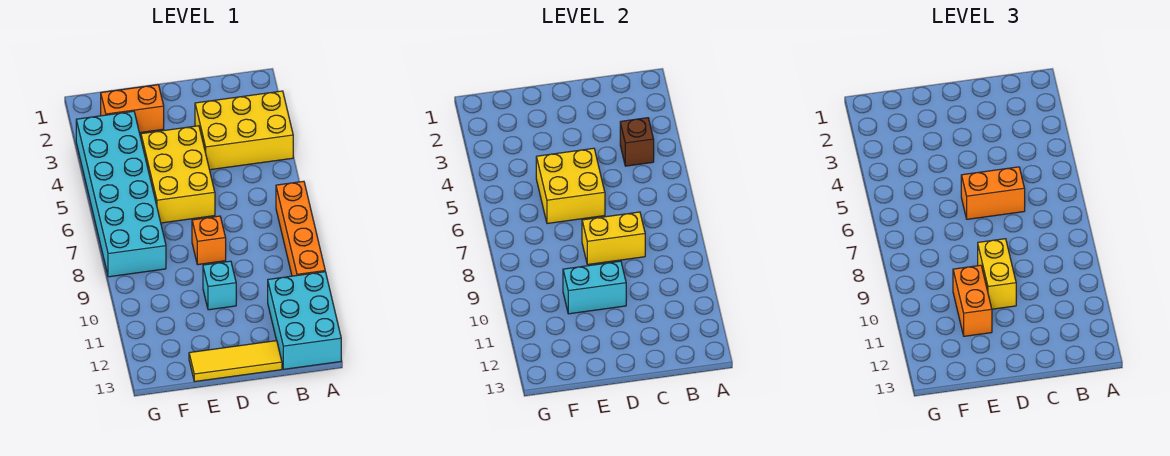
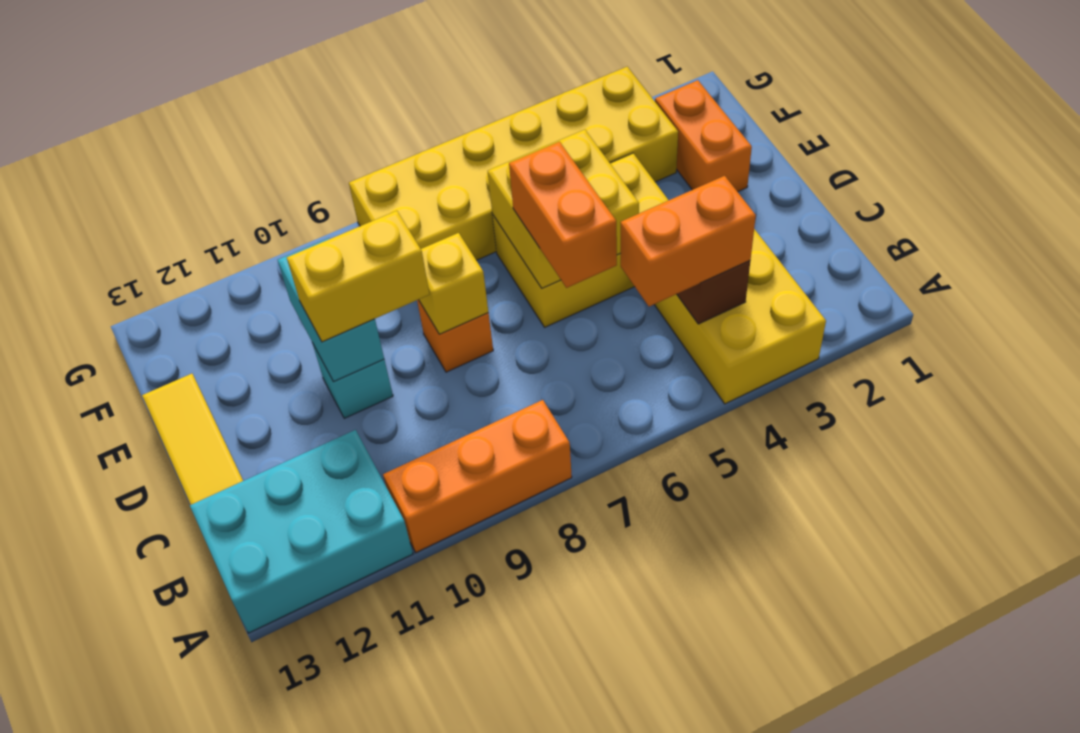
orange brick A7:A10 level 1 -> orange brick A8:A10 level 1
yellow brick C8:D8 level 2 -> yellow brick D8 level 2
orange brick E10:E11 level 3 -> orange brick B4:B5 level 3
cyan brick F3:G8 level 1 -> yellow brick F3:G8 level 1

